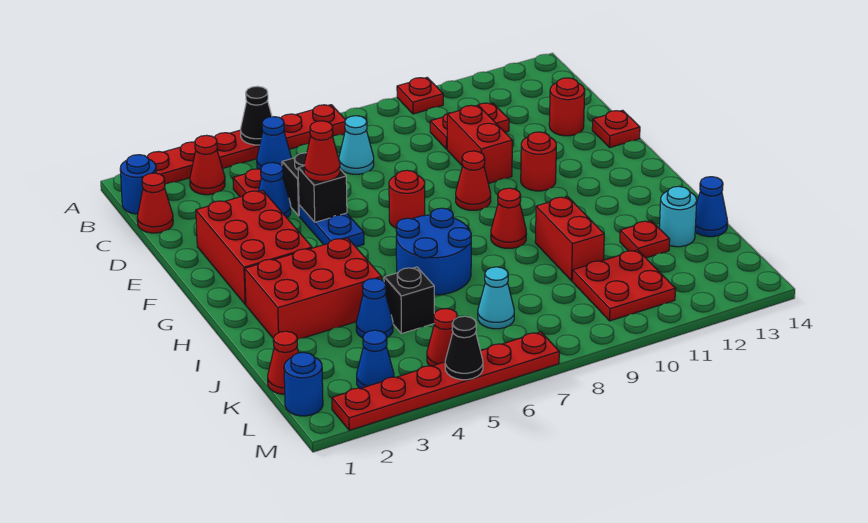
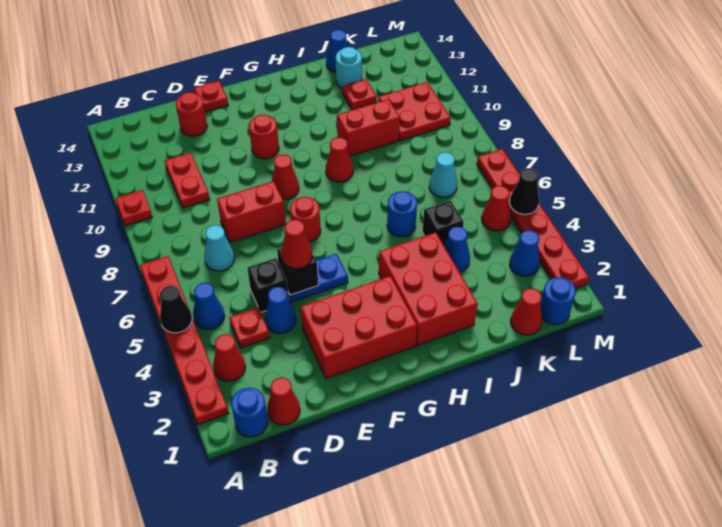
red brick D10:E10 level 1 -> red brick D8:E8 level 1
blue round brick H6:I7 level 1 -> blue round brick I6 level 1

